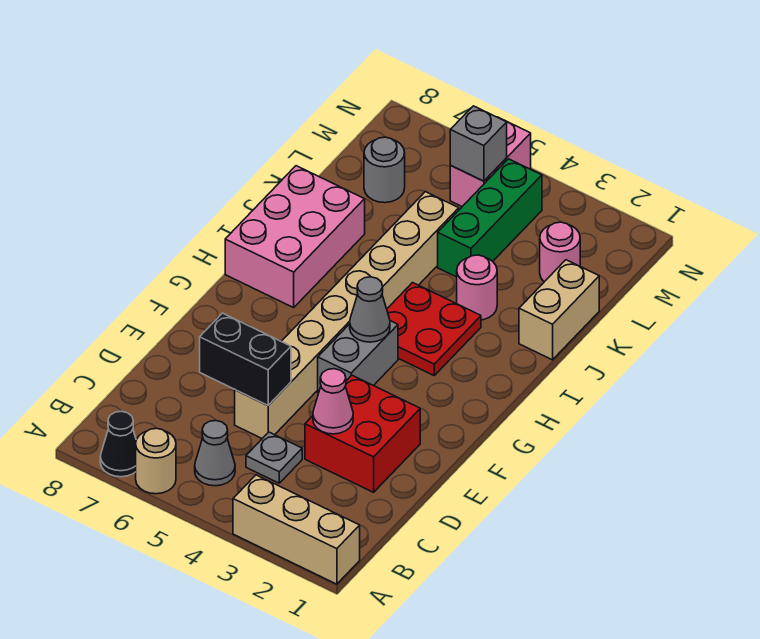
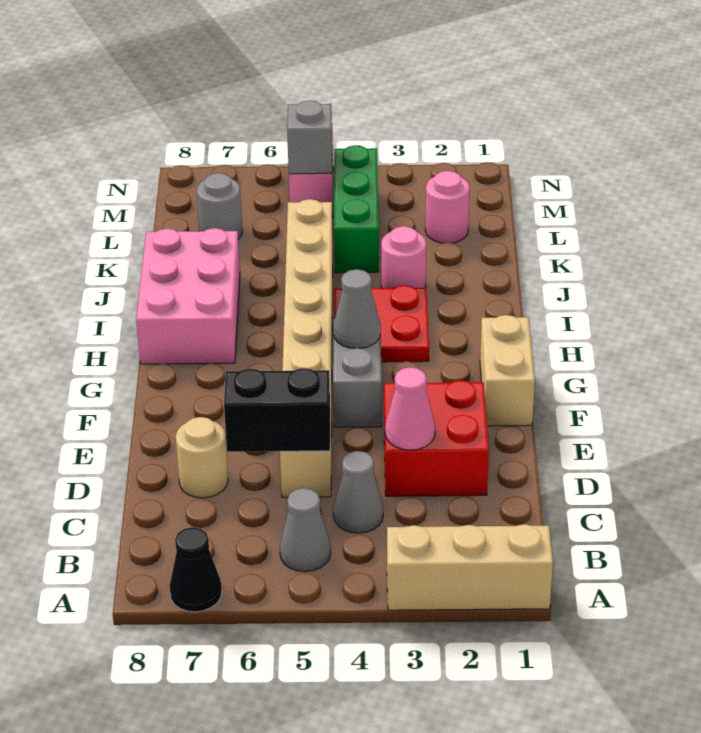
tan round brick A6 level 1 -> tan round brick D7 level 1
grey plate C4 level 1 -> grey cone C4 level 1
tan brick J1:K1 level 1 -> tan brick F1:G1 level 1

